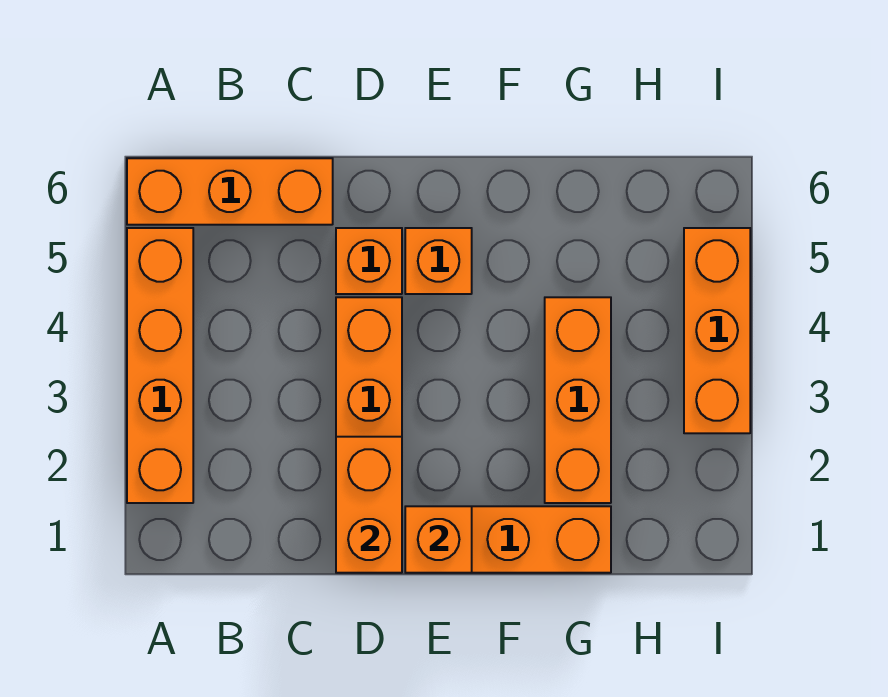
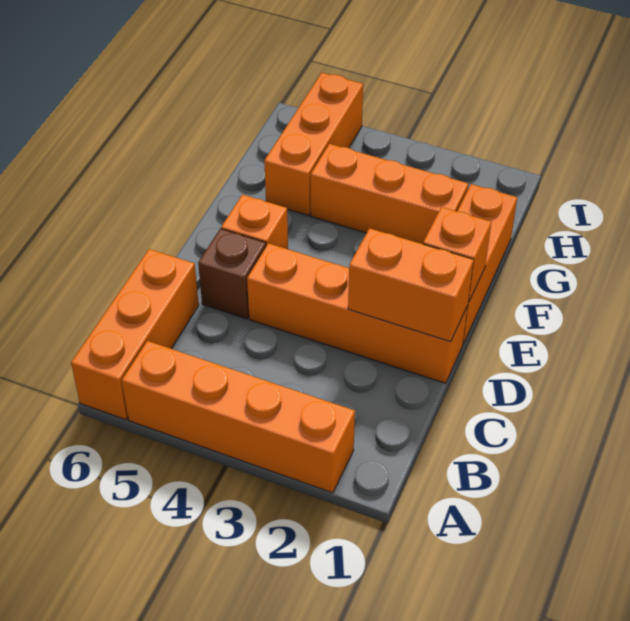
orange brick D5 level 1 -> brown brick D5 level 1
orange brick I3:I5 level 1 -> orange brick G5:I5 level 1

